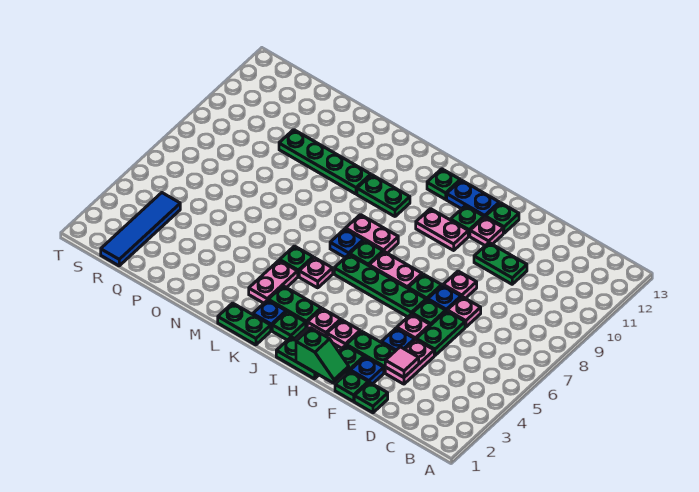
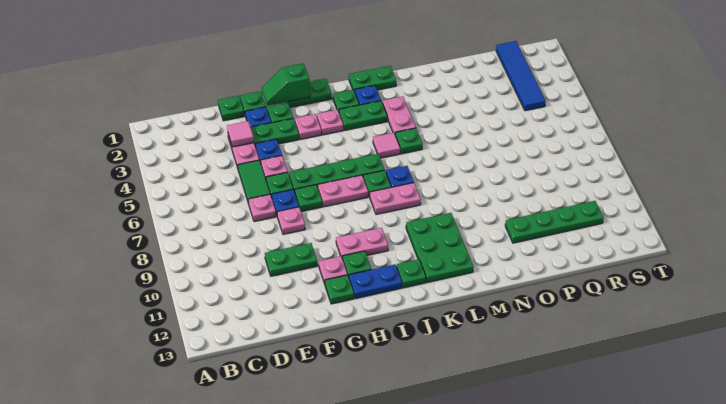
green plate E5:E6 level 1 -> green tile E5:E6 level 1
pink plate K5 level 1 -> pink tile K5 level 1
green plate K10:L10 level 1 -> green plate K10:L12 level 1
green plate M10:P10 level 1 -> green plate O11:R11 level 1

